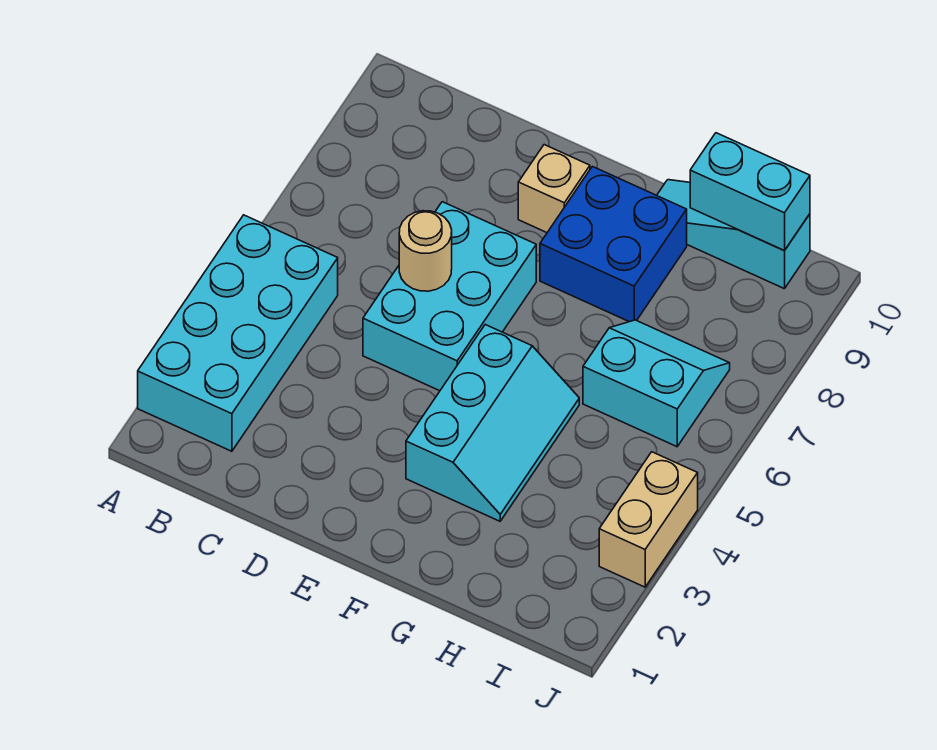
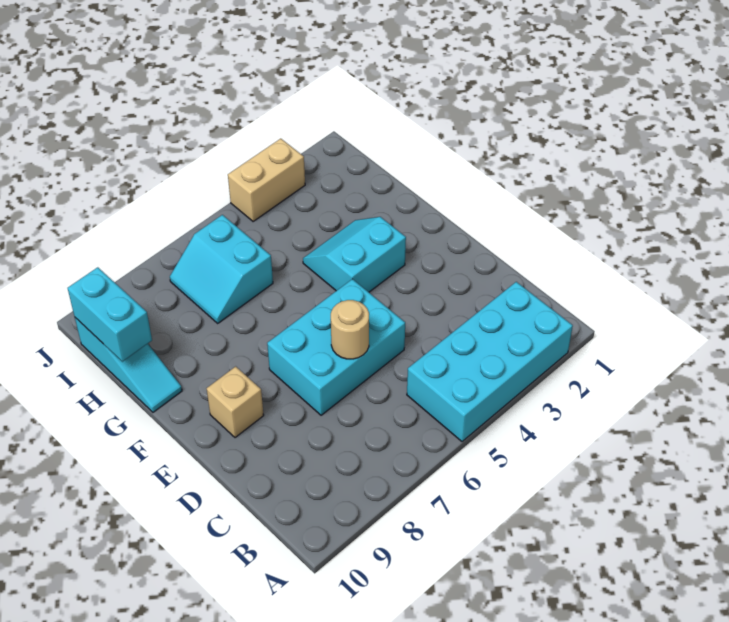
cyan slope F3:G5 level 1 top F -> cyan slope F3:G4 level 1 top F
blue brick F8:G9 level 1 -> none

